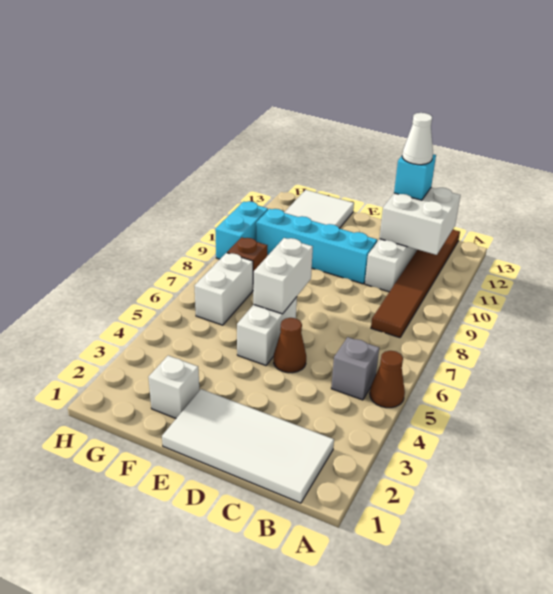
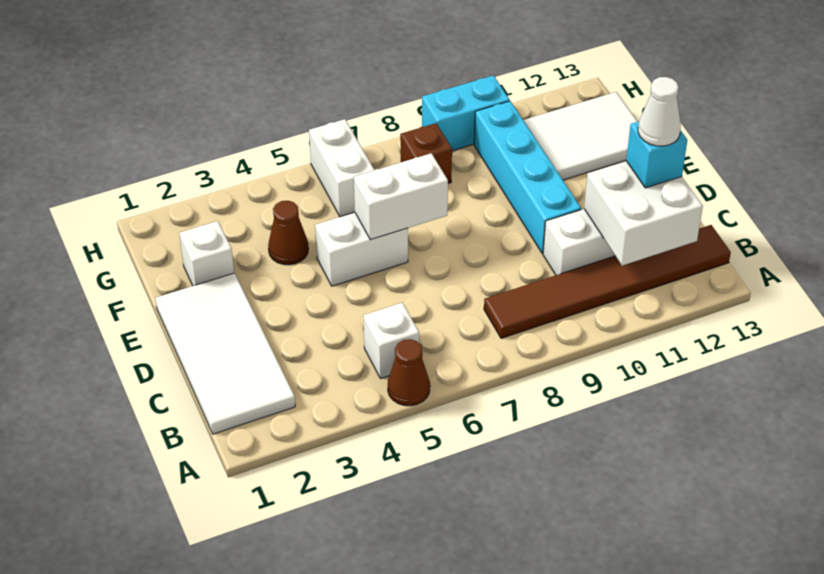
grey brick B5 level 1 -> white brick B5 level 1
brown cone D5 level 1 -> brown cone F4 level 1
white brick G6:G7 level 1 -> white brick G6:H6 level 1

